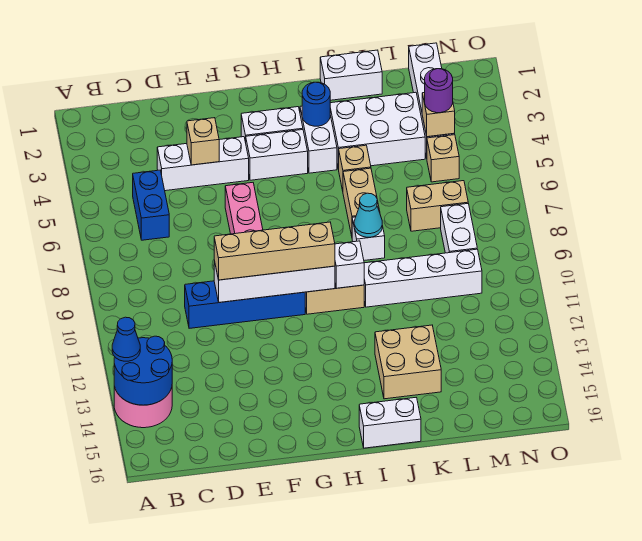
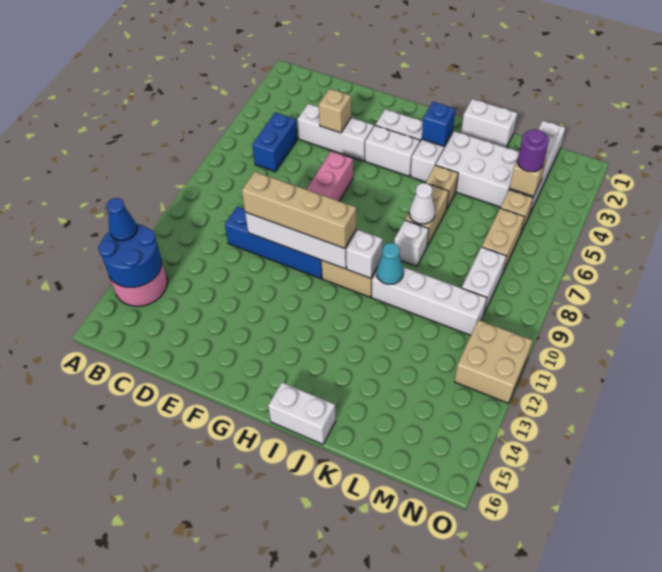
blue round brick I3 level 2 -> blue brick I3 level 2
none -> white cone J7 level 2
cyan cone J8 level 2 -> cyan cone J10 level 2
tan brick J13:K14 level 1 -> tan brick N11:O12 level 1
tan brick L7:M7 level 1 -> tan brick M6:M7 level 1

